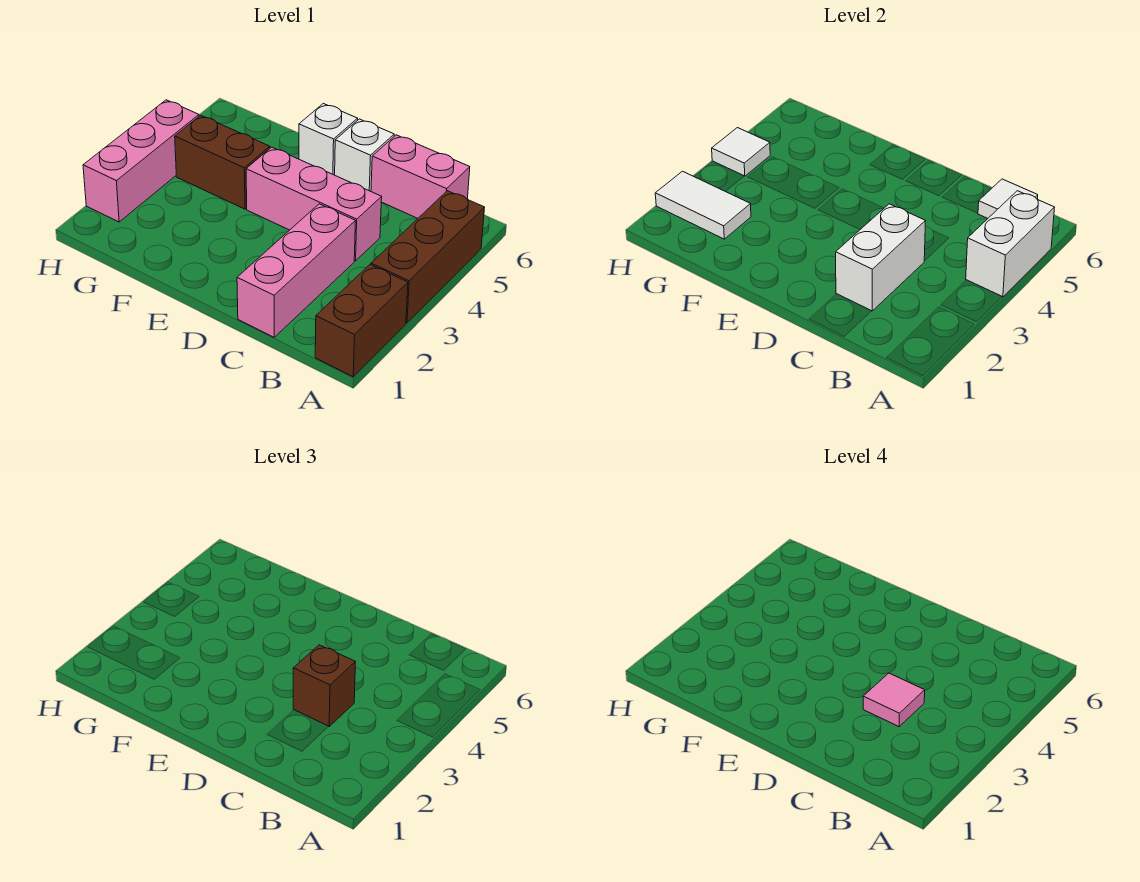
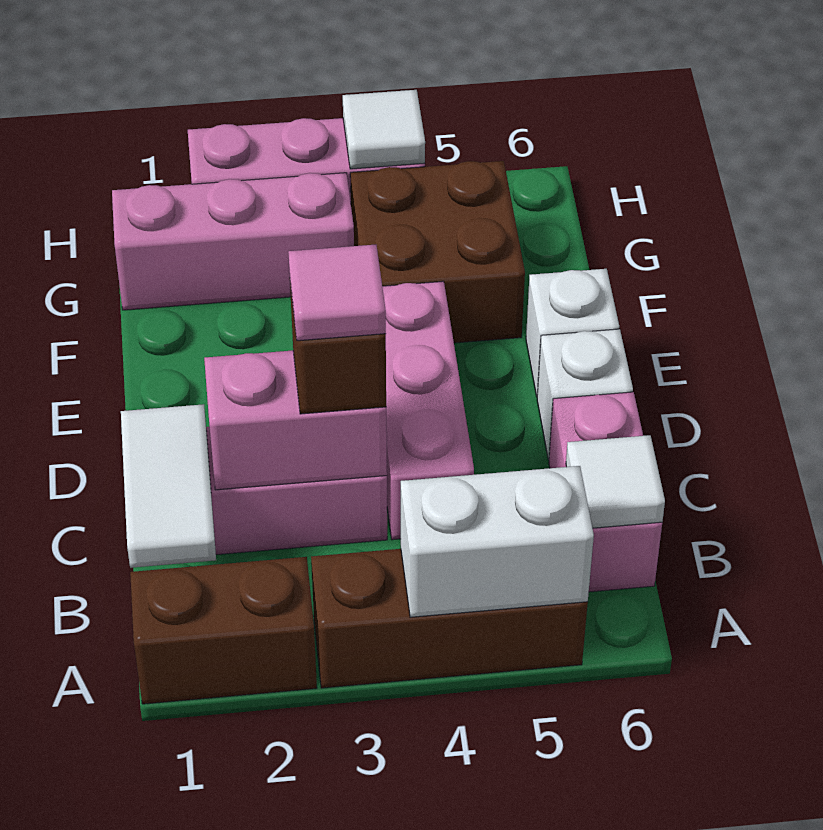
white brick C2:C3 level 2 -> pink brick C2:C3 level 2
brown brick F4:G4 level 1 -> brown brick F4:G5 level 1
none -> pink brick G1:G3 level 1
white tile G2:H2 level 2 -> white tile B1:C1 level 2

